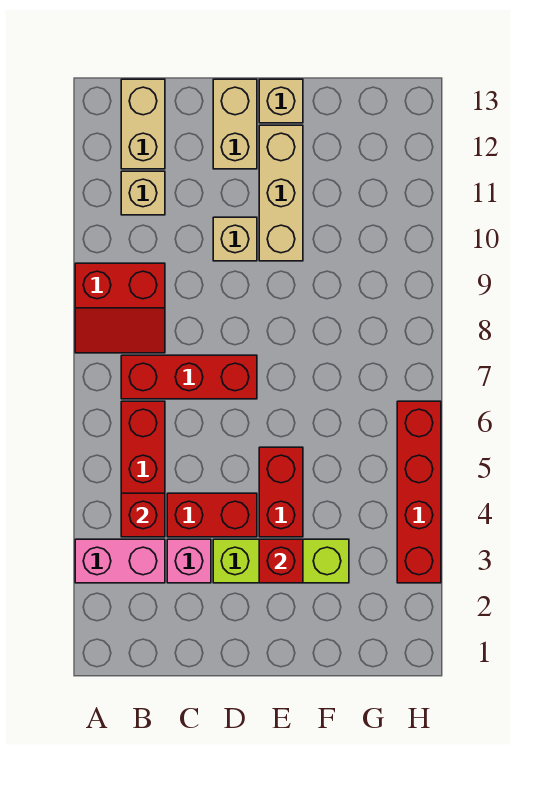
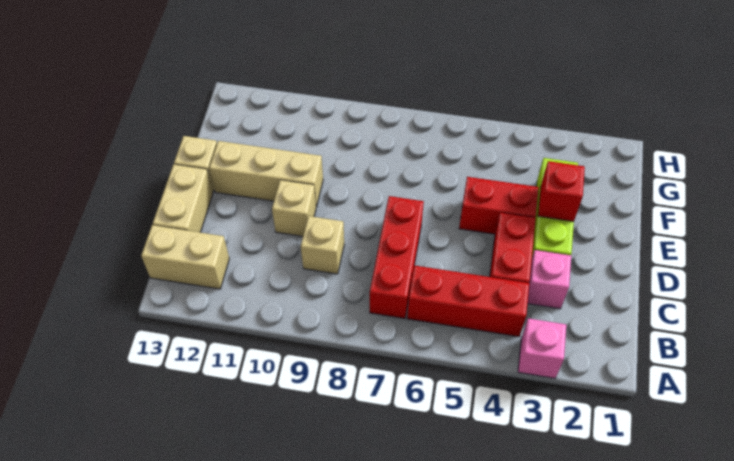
pink brick A3:B3 level 1 -> pink brick A3 level 1
red slope A8:B9 level 1 top 9 -> none
red brick B4 level 2 -> none
tan brick B11 level 1 -> tan brick C9 level 1
tan brick D12:D13 level 1 -> tan brick C13:D13 level 1
red brick H3:H6 level 1 -> none

